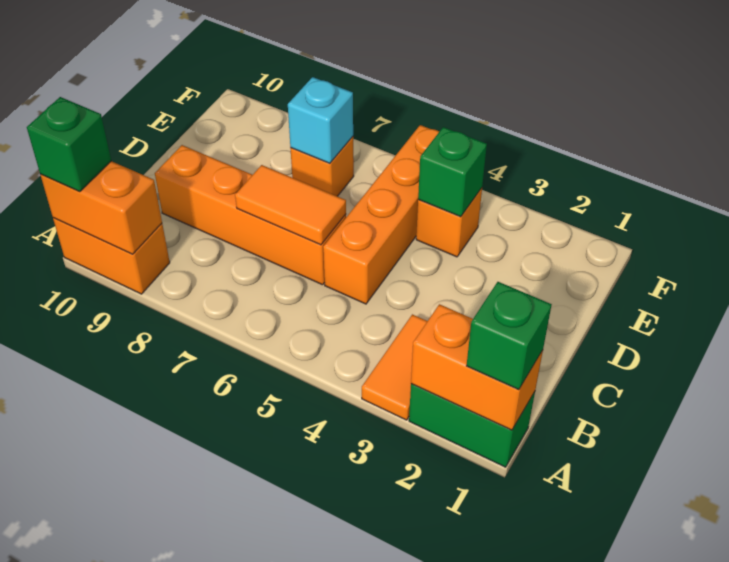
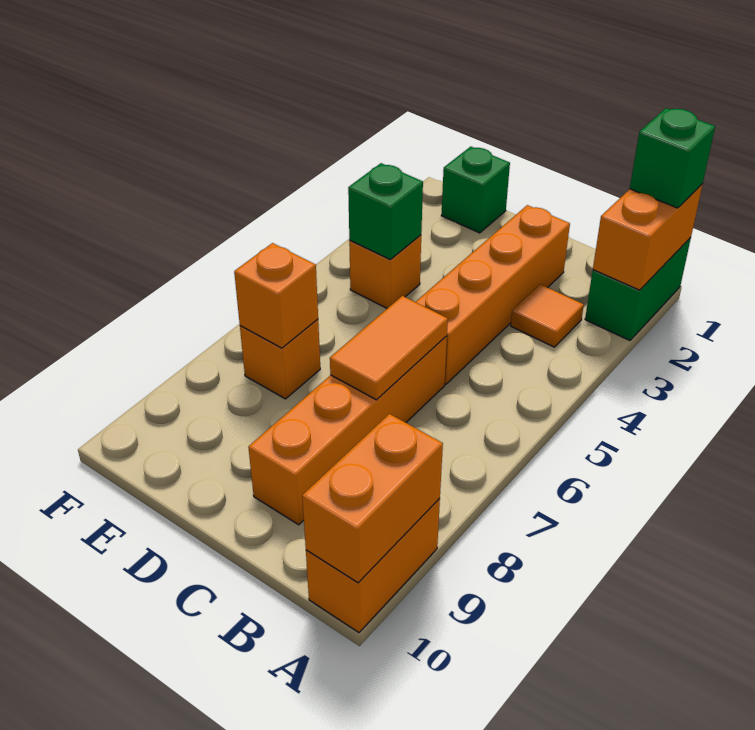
orange tile A3:B3 level 1 -> orange tile B3 level 1
green brick A10 level 3 -> green brick E1 level 1
orange brick C5:F5 level 1 -> orange brick C2:C5 level 1
cyan brick E7 level 2 -> orange brick E7 level 2

